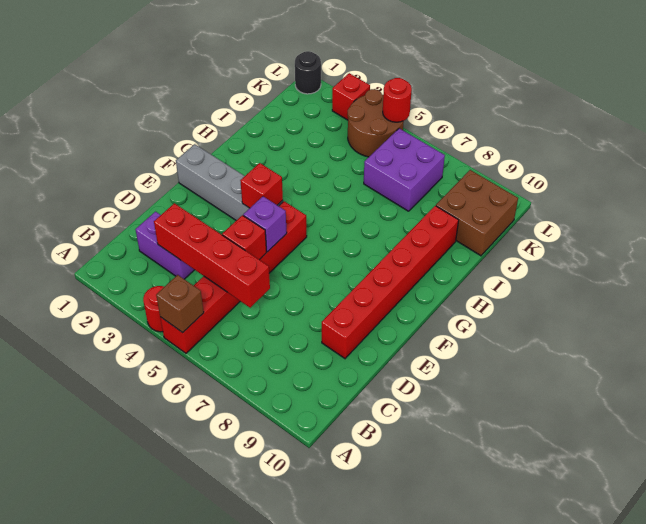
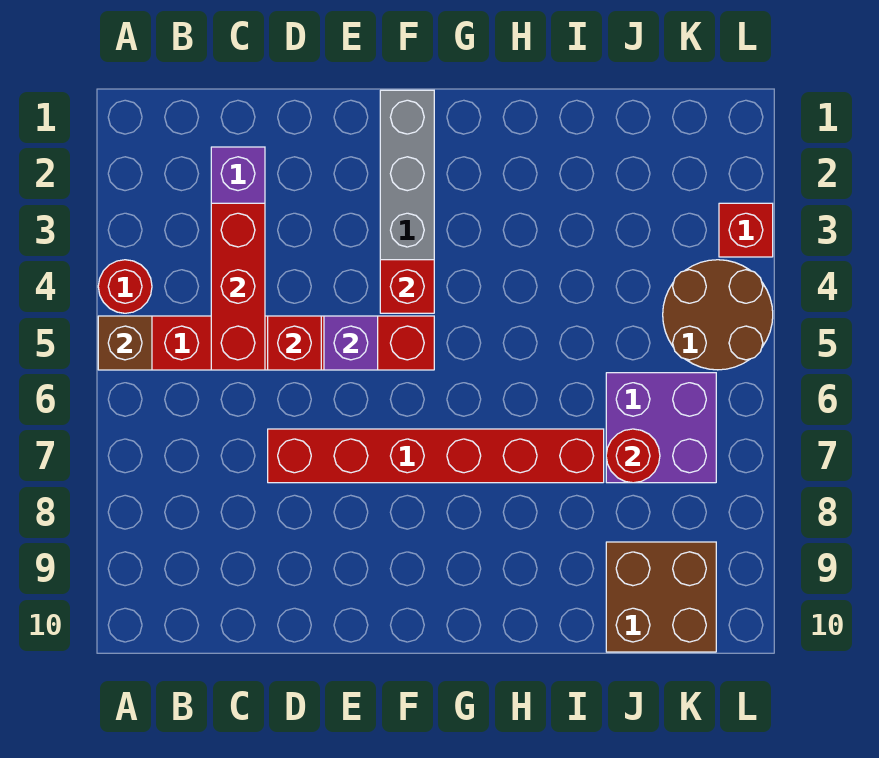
red brick C3:C6 level 2 -> red brick C3:C5 level 2
red brick D9:I9 level 1 -> red brick D7:I7 level 1
black round brick L1 level 1 -> none
red round brick L5 level 2 -> red round brick J7 level 2

